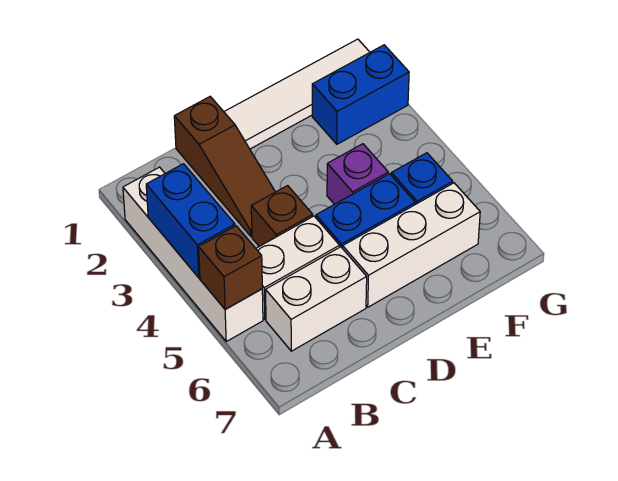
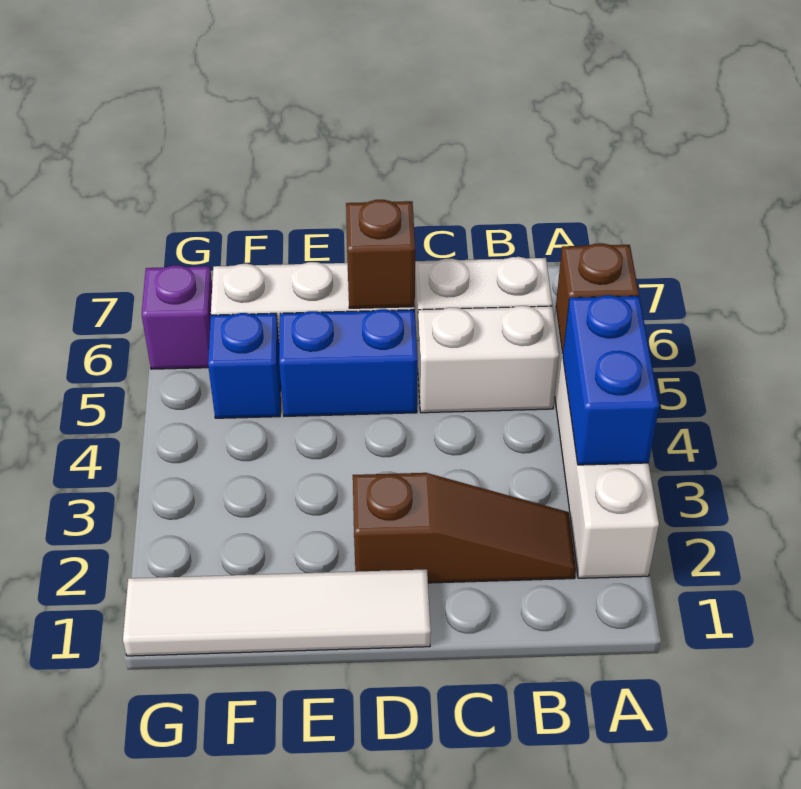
brown slope C1:C3 level 1 top 1 -> brown slope B2:D2 level 1 top D
brown brick C4 level 1 -> brown brick D6 level 2
purple brick E4 level 1 -> purple brick G6 level 1
blue brick F2:G2 level 1 -> none

